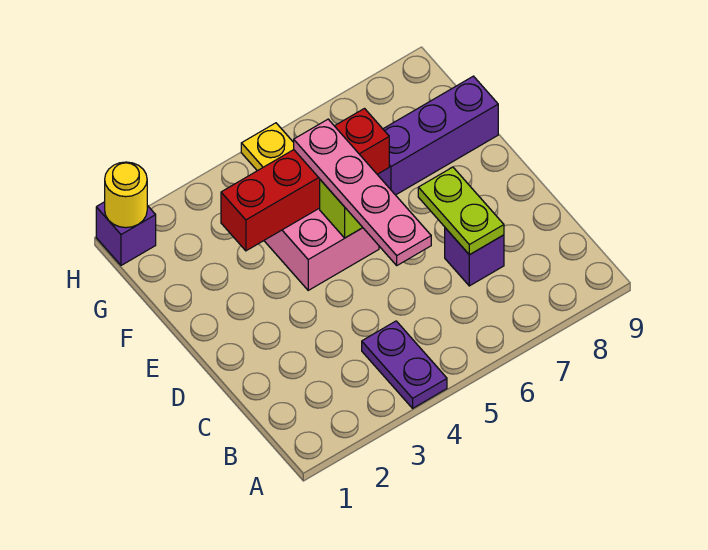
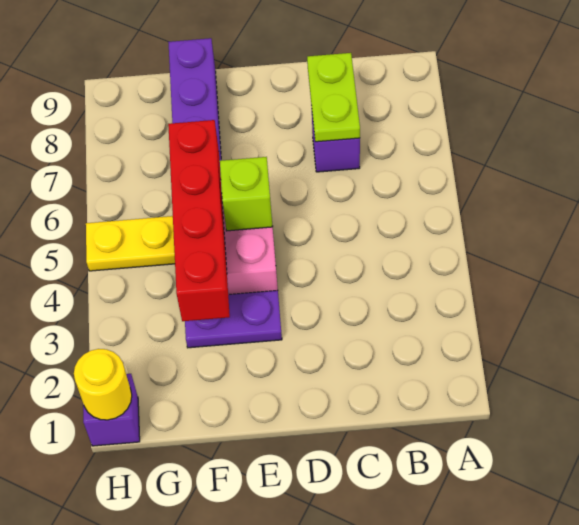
purple plate A4:B4 level 1 -> purple plate E3:F3 level 1
pink plate C5:F5 level 3 -> none
lime plate C7:D7 level 2 -> lime plate C7:C8 level 2

